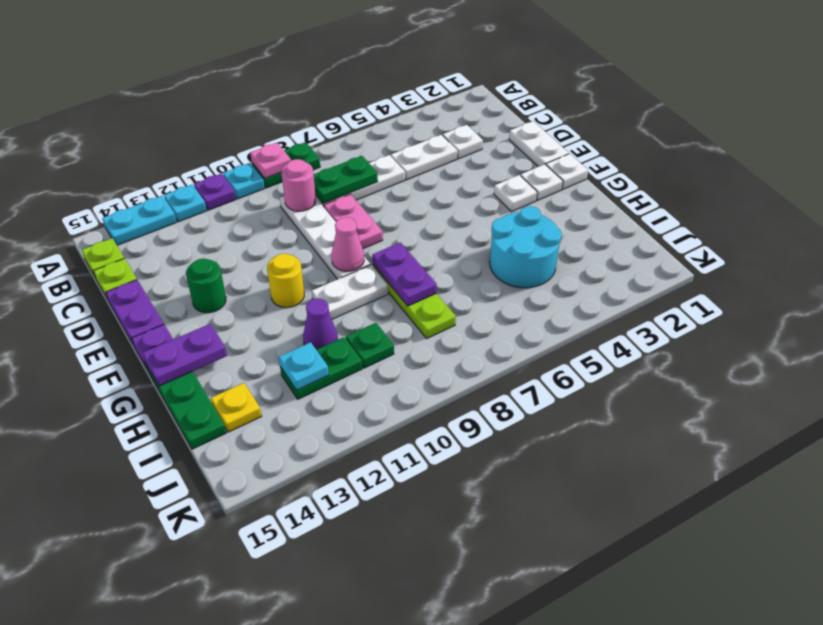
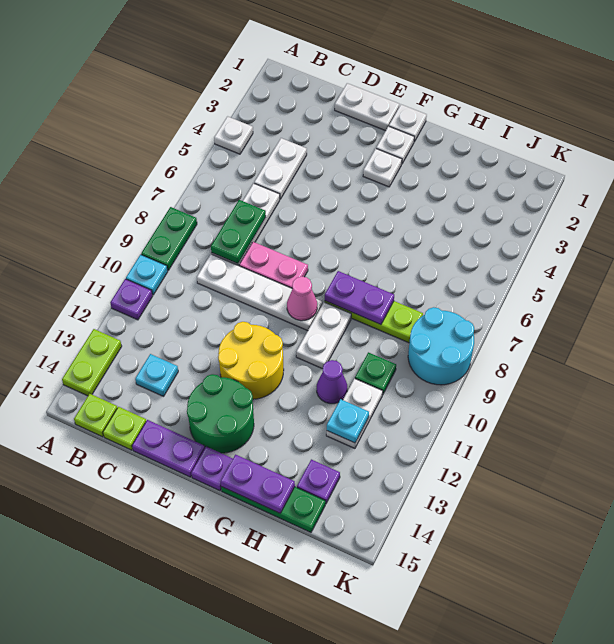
pink plate A9 level 2 -> none
cyan plate A12 level 1 -> cyan plate C13 level 1
cyan plate A13:A14 level 1 -> lime plate A13:A14 level 1
white plate C3 level 1 -> white plate A4 level 1
pink round brick C9 level 2 -> none
green round brick E13 level 1 -> green round brick E13:F14 level 1
yellow round brick F11 level 1 -> yellow round brick E11:F12 level 1
purple plate G14:G15 level 2 -> purple plate G15:H15 level 2
cyan round brick H4:I5 level 1 -> cyan round brick J8:K9 level 1
green plate I11:I12 level 1 -> white plate I11:I12 level 1
yellow plate I14 level 1 -> purple plate I14 level 1

